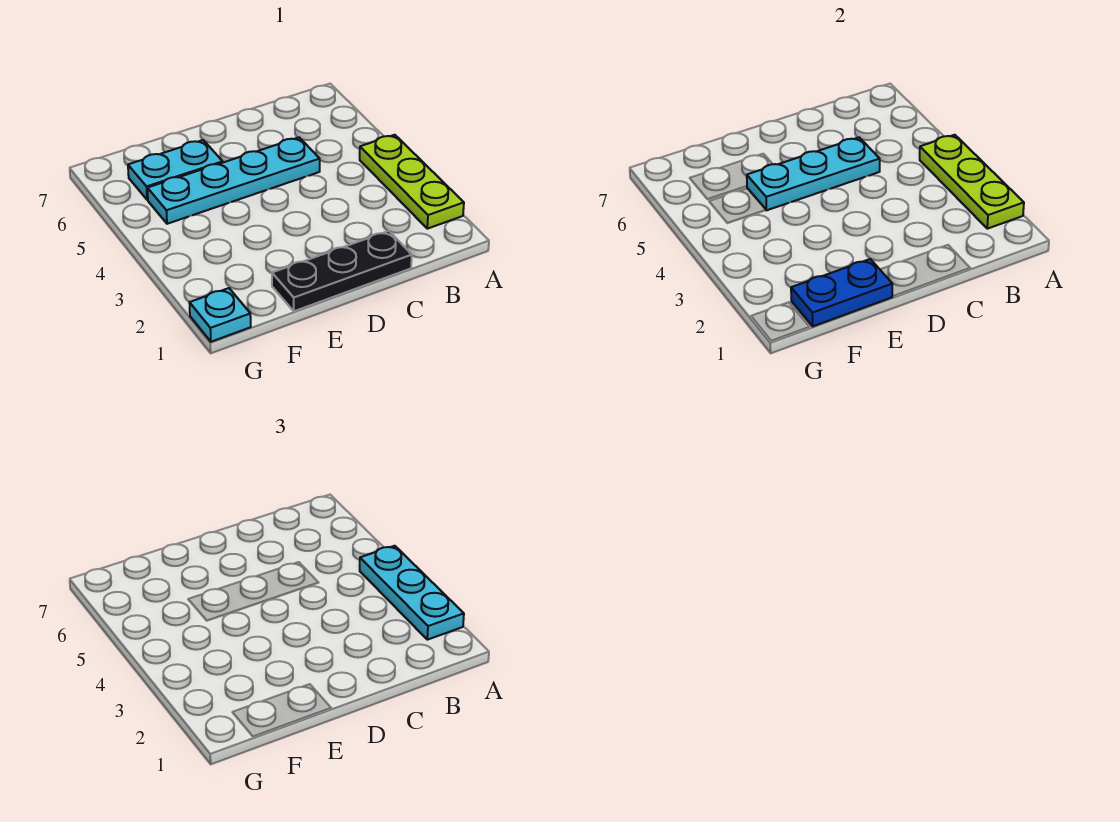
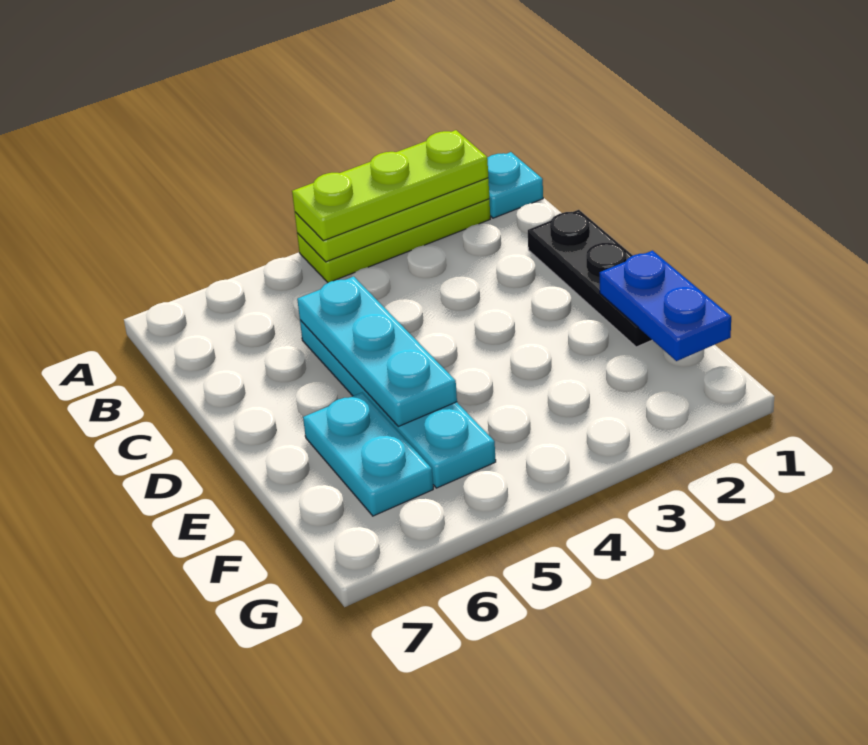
cyan plate A2:A4 level 3 -> lime plate A2:A4 level 3
cyan plate G1 level 1 -> cyan plate A1 level 1

